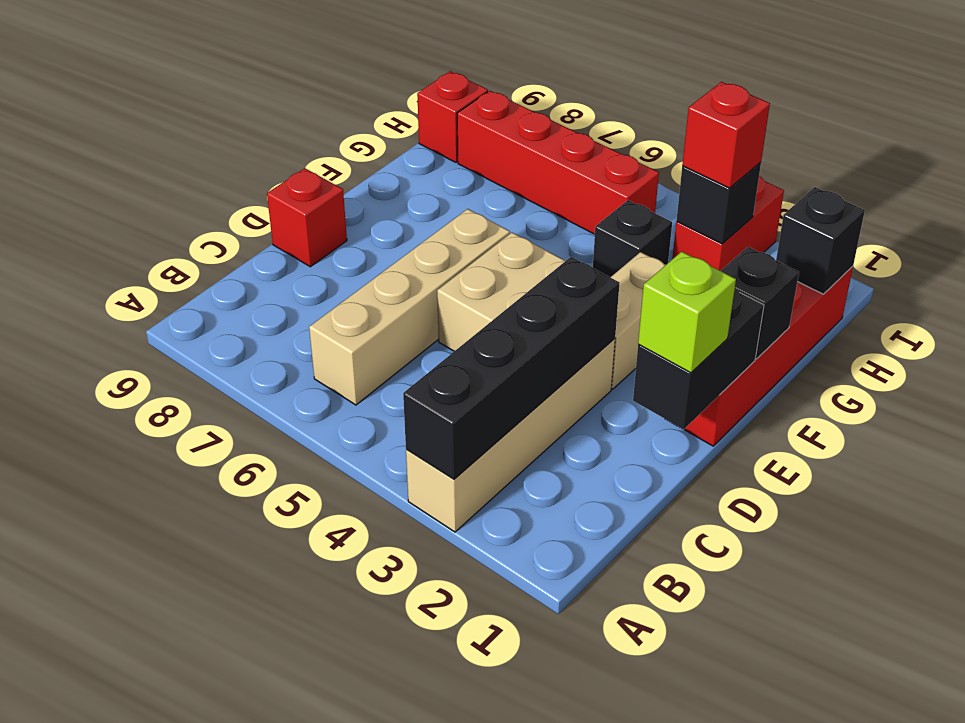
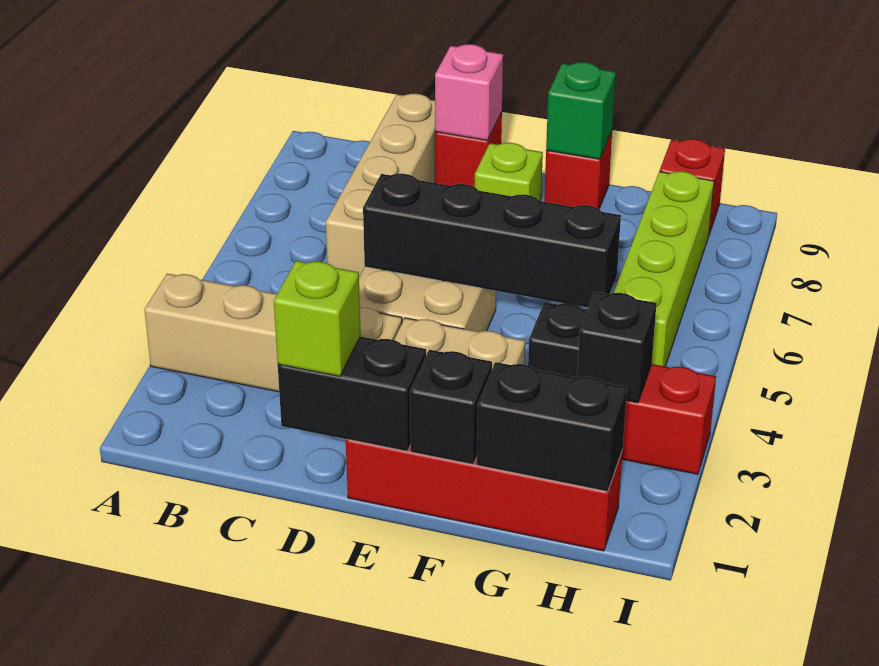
black brick A3:D3 level 2 -> black brick D5:G5 level 2
tan brick B6:E6 level 1 -> tan brick C6:C9 level 1
none -> pink brick D9 level 2
none -> lime brick E8 level 1
none -> green brick F9 level 2
black brick H1 level 2 -> black brick G1:H1 level 2
red brick H3 level 3 -> red brick F9 level 1
red brick H5:H8 level 1 -> lime brick H5:H8 level 1

